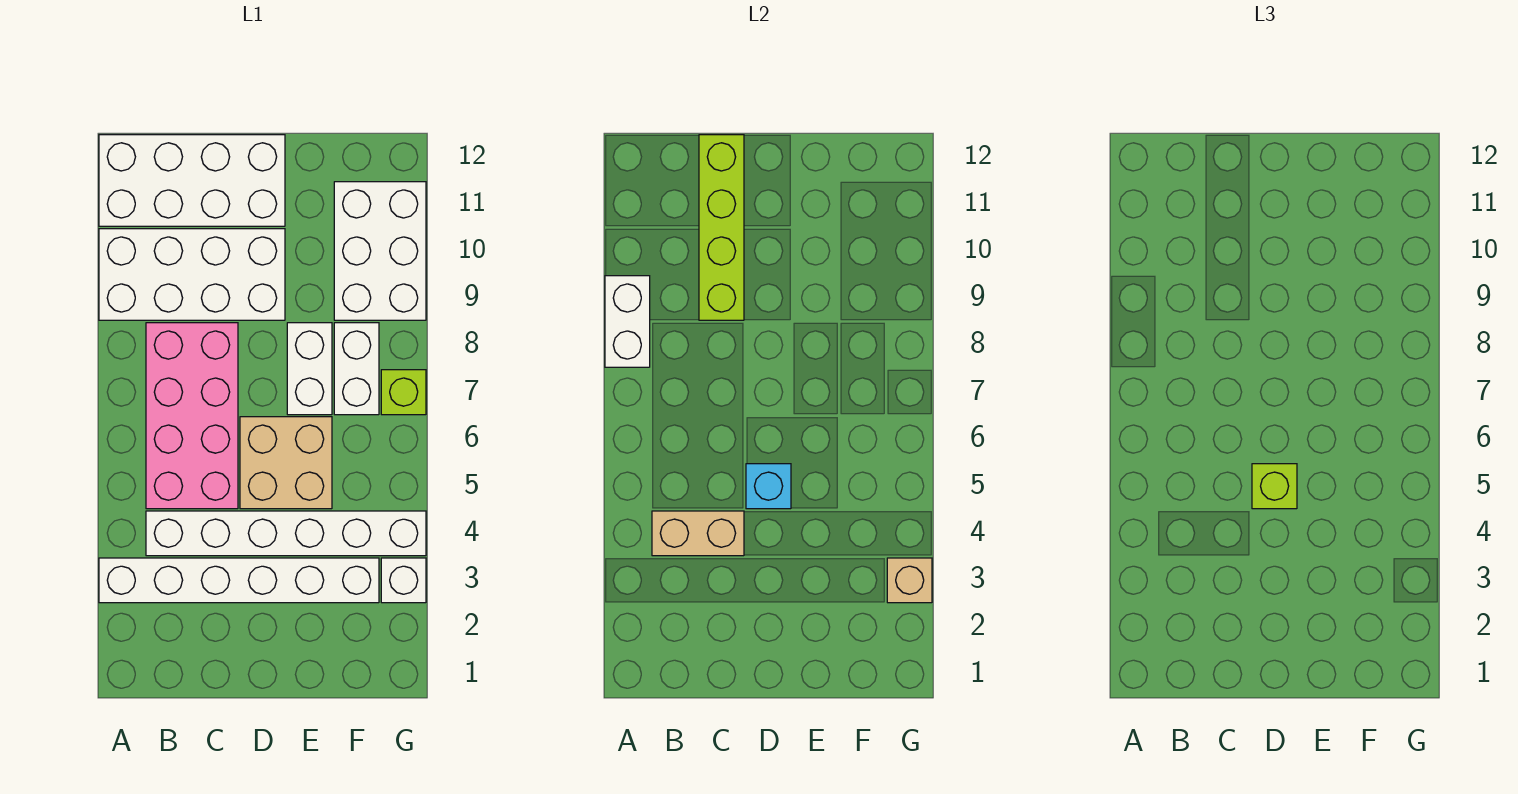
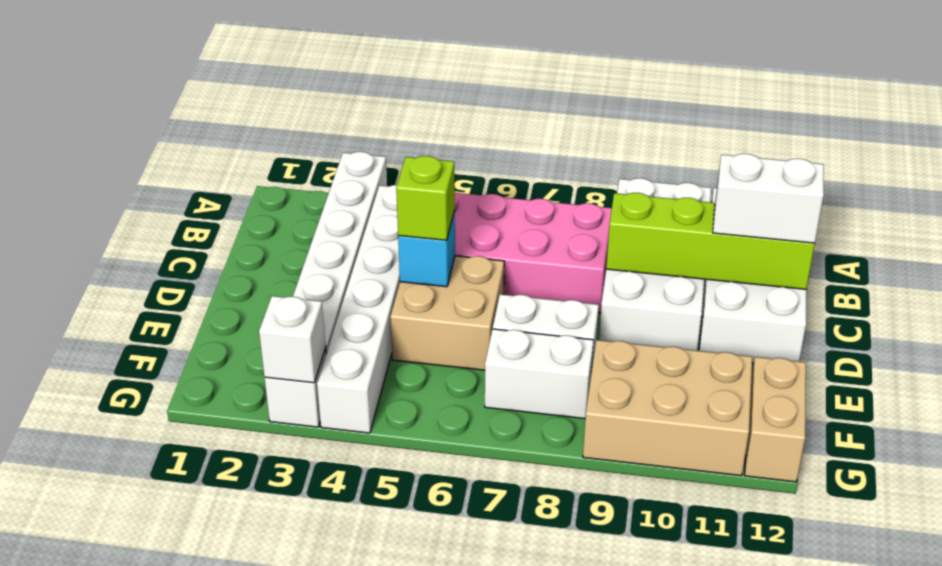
white brick A8:A9 level 2 -> white brick C11:C12 level 3
tan brick B4:C4 level 2 -> tan brick F12:G12 level 1
white brick F9:G11 level 1 -> tan brick F9:G11 level 1
tan brick G3 level 2 -> white brick G3 level 2
lime brick G7 level 1 -> none

